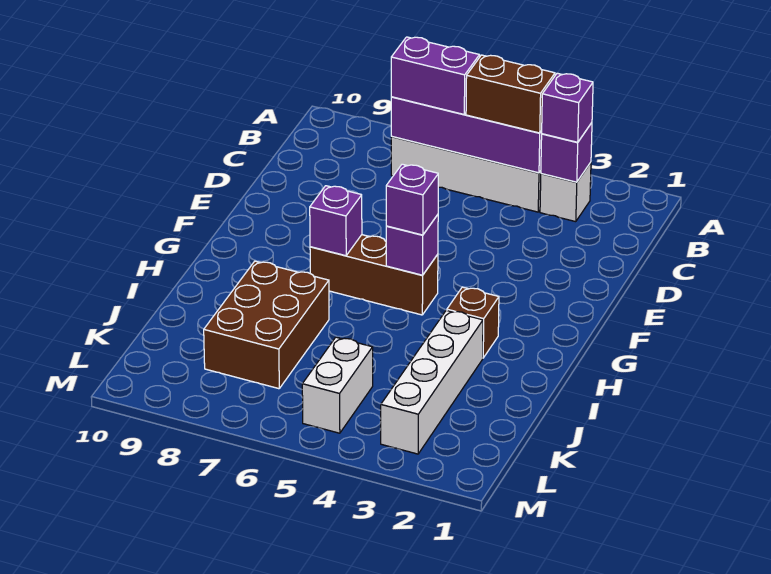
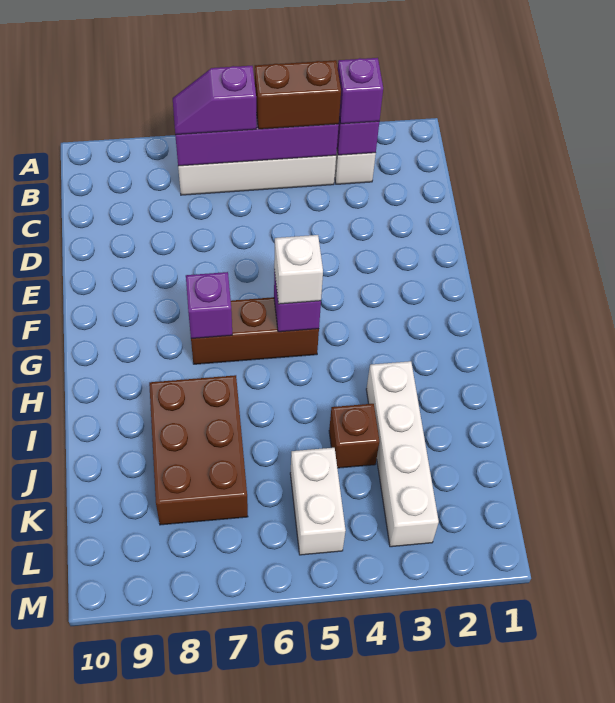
purple brick B6:B7 level 3 -> purple slope B6:B7 level 3 top 6
purple brick G5 level 3 -> white brick G5 level 3
brown brick H3 level 1 -> brown brick J4 level 1

